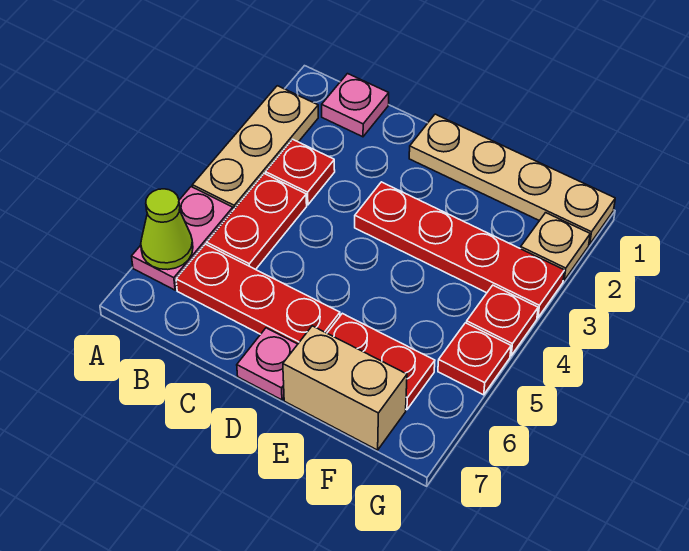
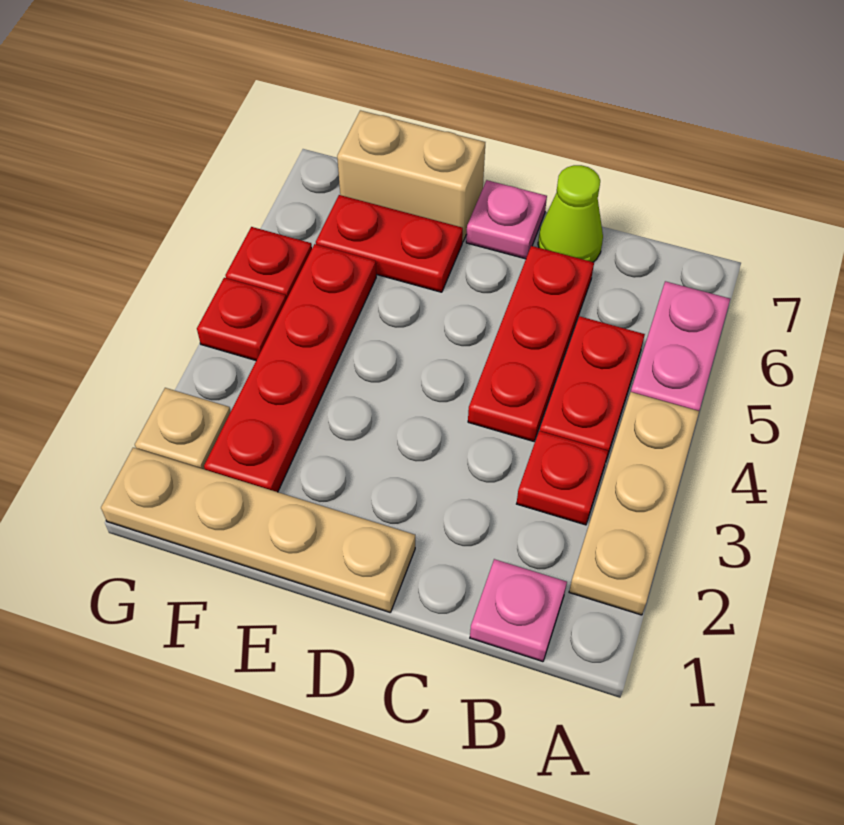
lime cone A6 level 2 -> lime cone C7 level 1
red plate B6:D6 level 1 -> red plate C4:C6 level 1
red plate D3:G3 level 1 -> red plate F2:F5 level 1

